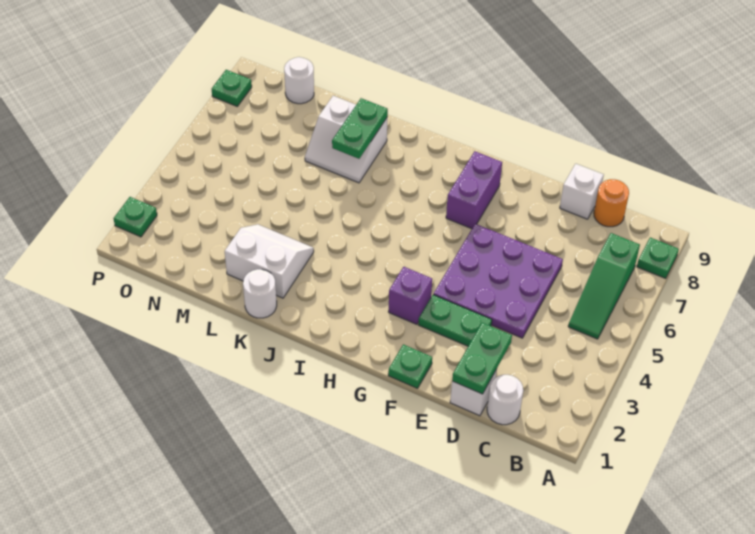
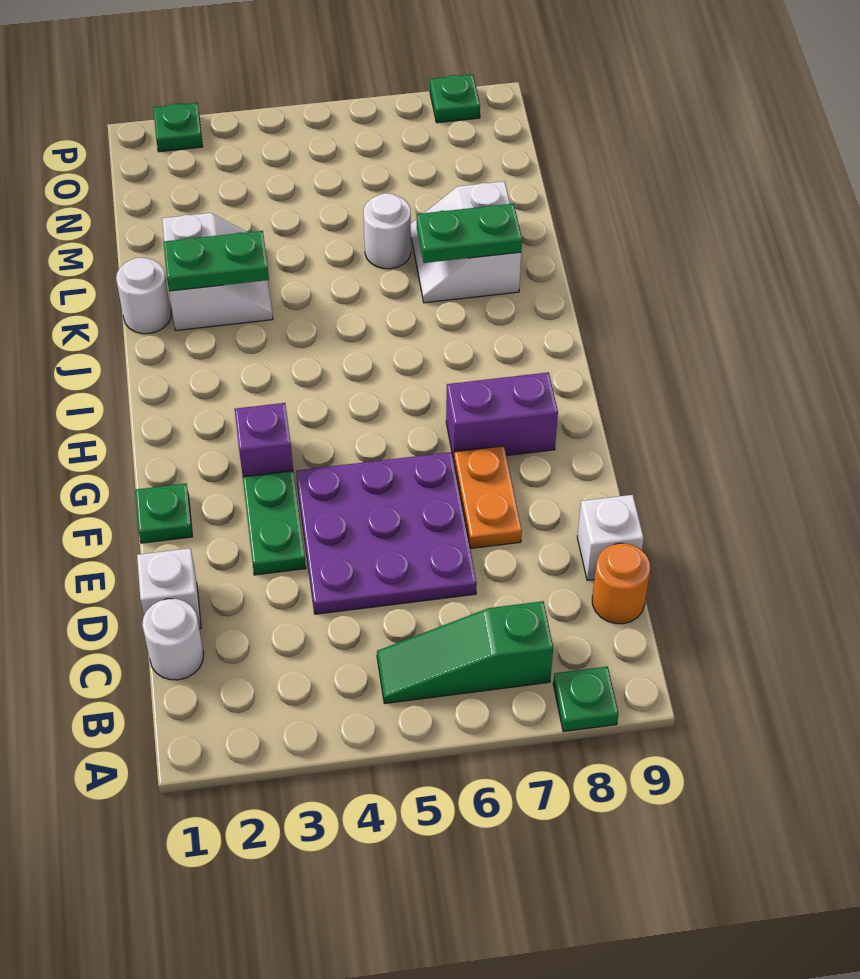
green plate D1:D2 level 2 -> green plate K2:K3 level 2
none -> orange plate E7:F7 level 1
white round brick N9 level 1 -> white round brick L6 level 1

